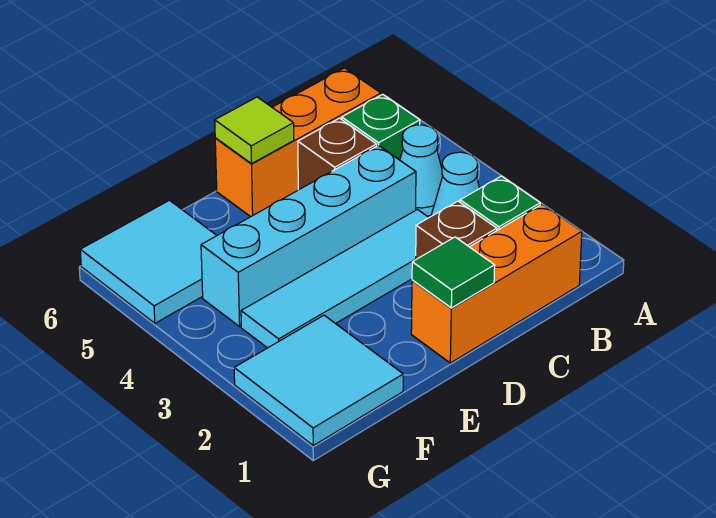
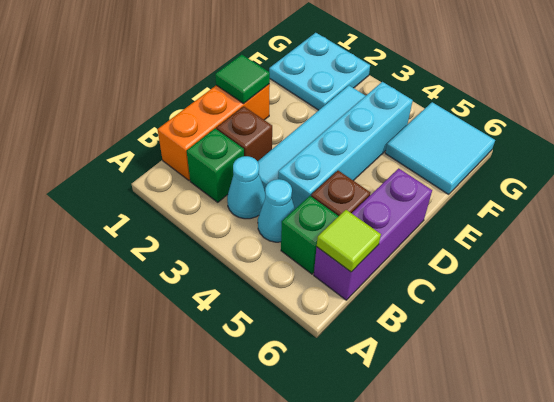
orange brick B6:D6 level 1 -> purple brick B6:D6 level 1
lime tile D6 level 2 -> lime tile B6 level 2
cyan tile F1:G2 level 1 -> cyan plate F1:G2 level 1

